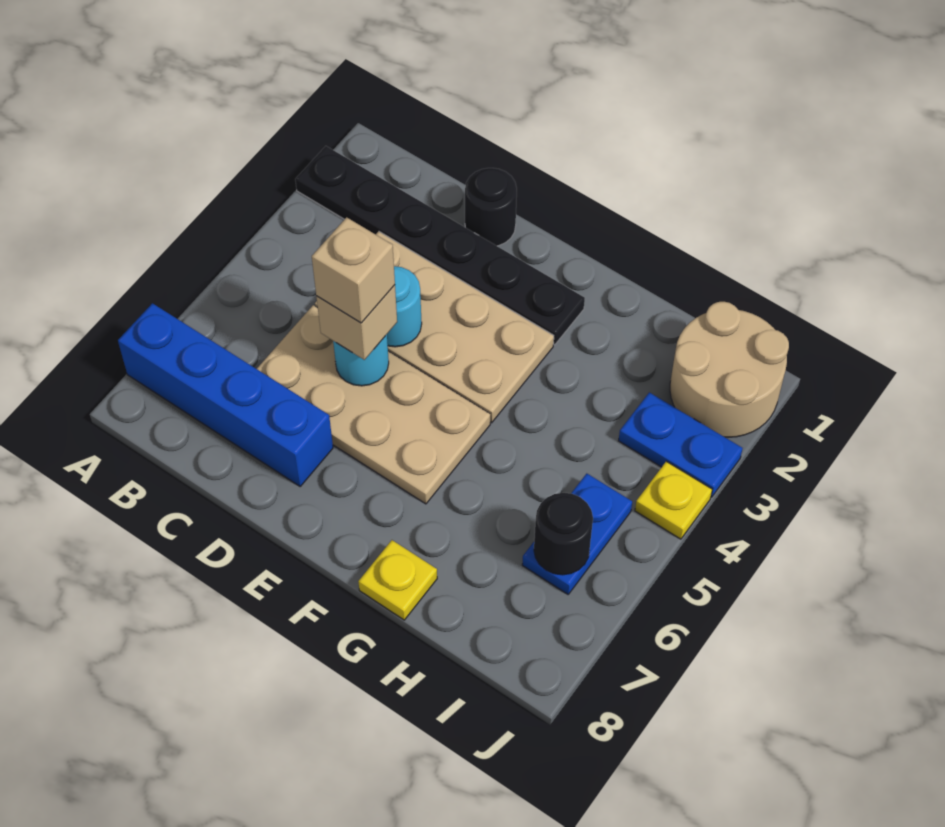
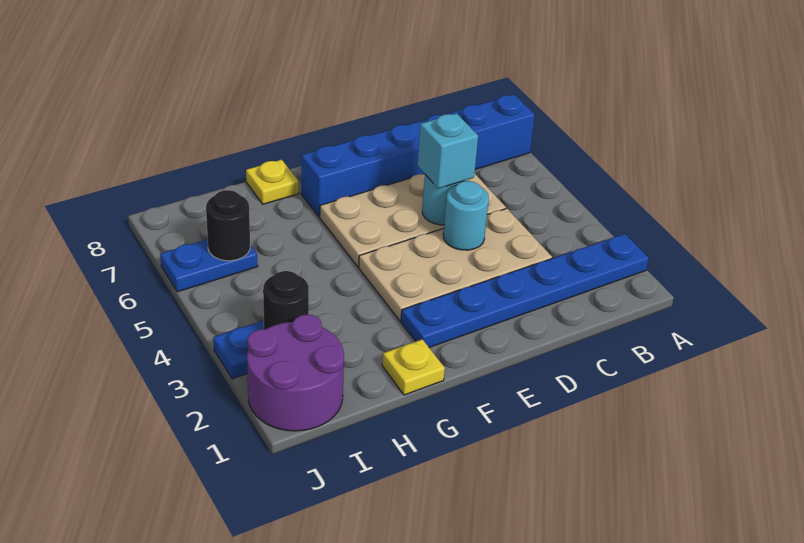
black plate A2:F2 level 1 -> blue plate A2:F2 level 1
blue brick A7:D7 level 1 -> blue brick A7:F7 level 1
black round brick D1 level 1 -> black round brick I3 level 2
tan brick D5 level 3 -> cyan brick D5 level 3
tan brick D5 level 4 -> none
tan round brick I1:J2 level 1 -> purple round brick I1:J2 level 1
blue plate I5:I6 level 1 -> blue plate I6:J6 level 1
yellow plate J4 level 1 -> yellow plate G1 level 1

